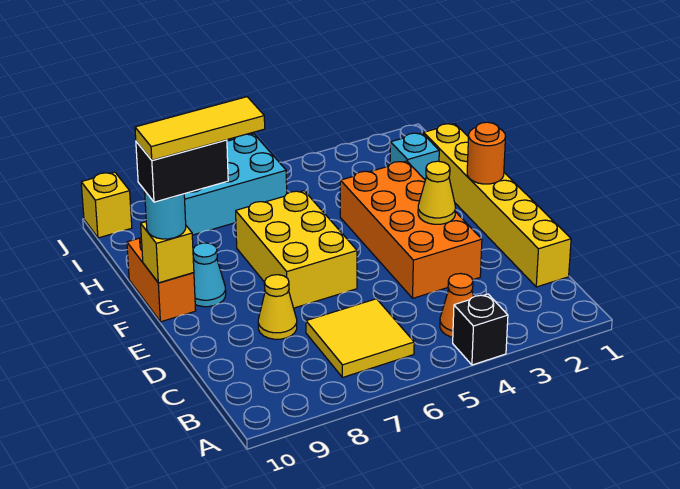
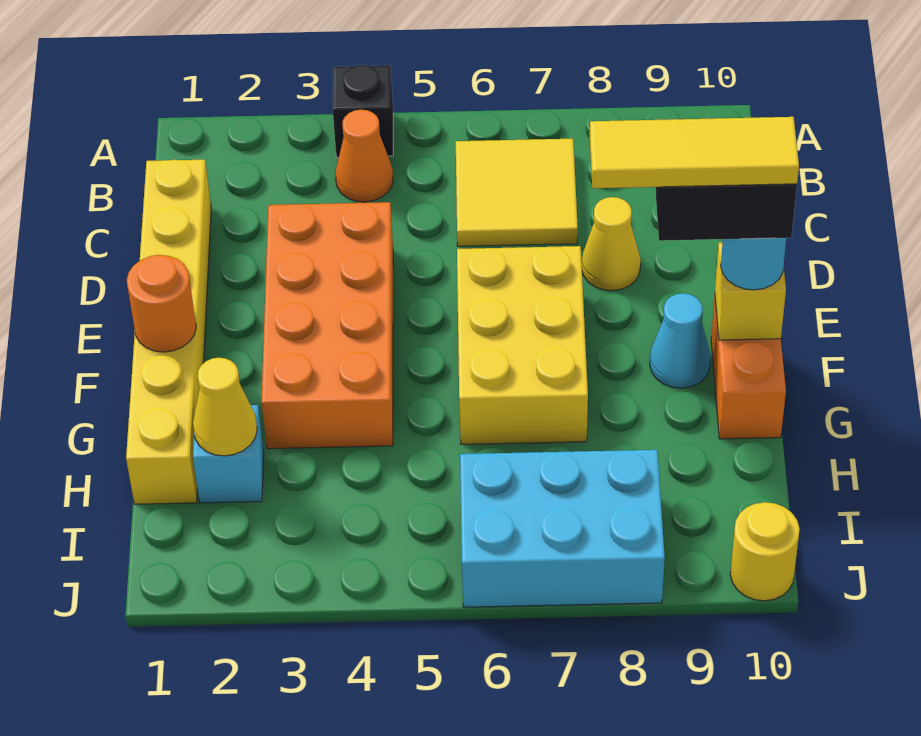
yellow cone E3 level 2 -> yellow cone H2 level 2
yellow brick J10 level 1 -> yellow round brick J10 level 1

